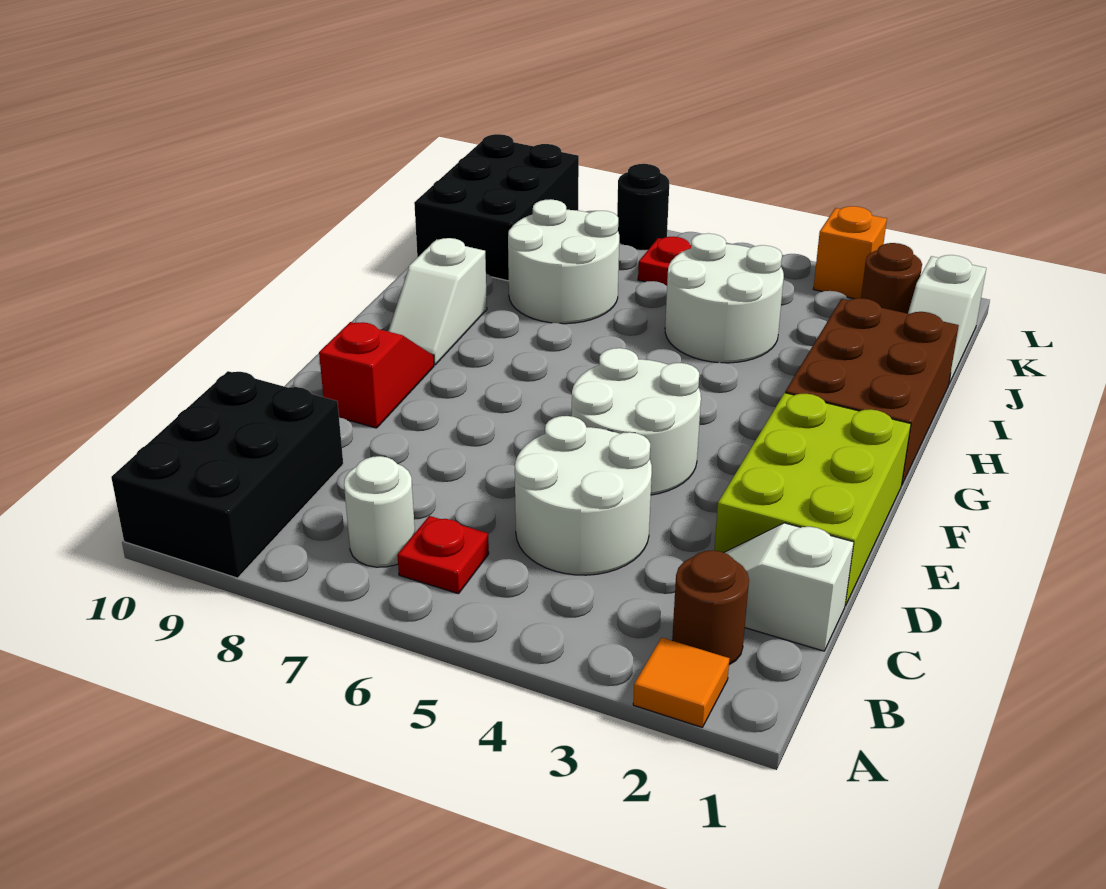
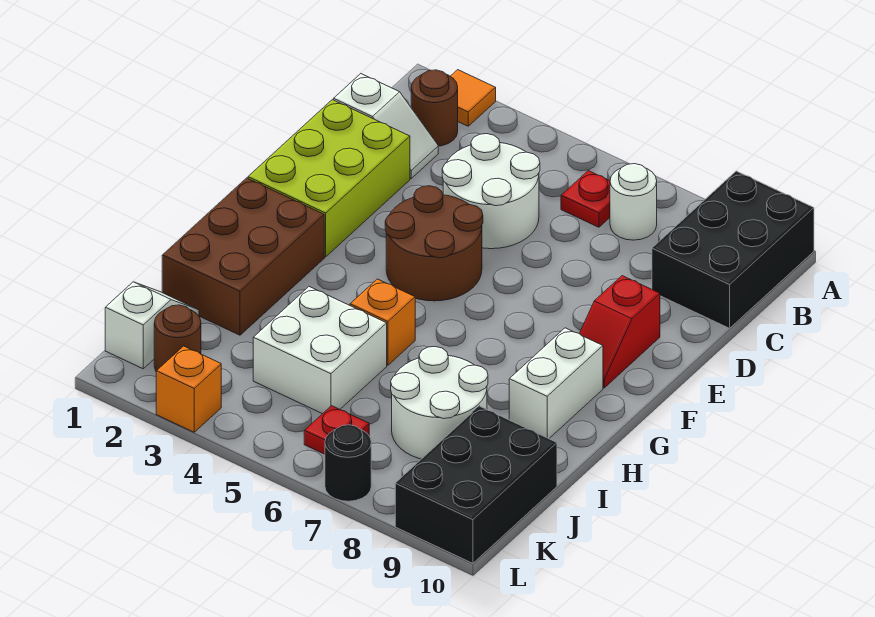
white round brick E4:F5 level 1 -> brown round brick E4:F5 level 1
white slope G9:H9 level 1 top H -> white brick G9:H9 level 1
none -> orange brick H5 level 1
white round brick I4:J5 level 1 -> white brick I4:J5 level 1

